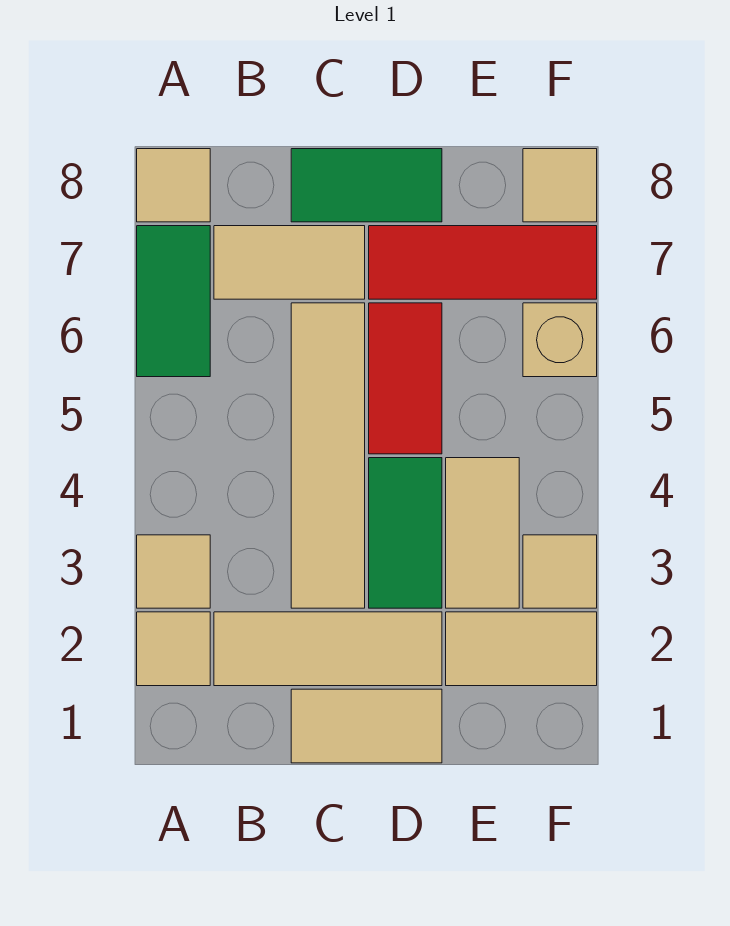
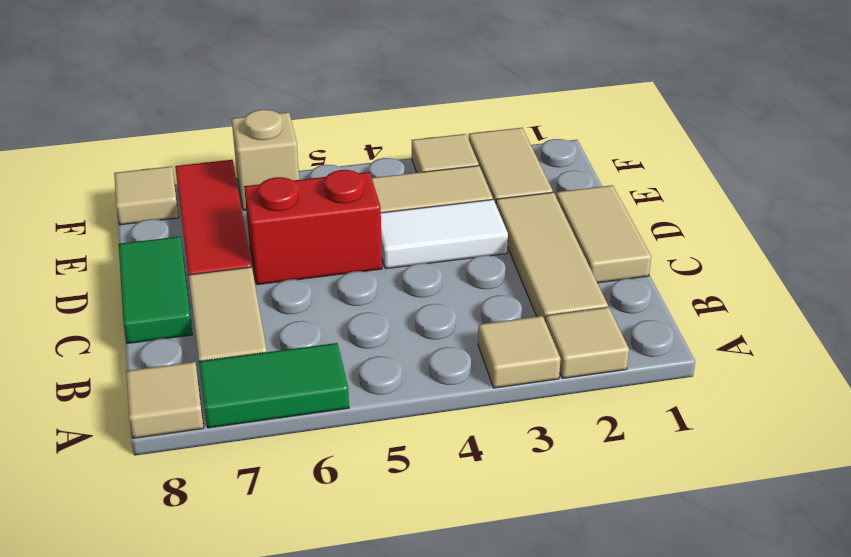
tan tile C3:C6 level 1 -> none
green tile D3:D4 level 1 -> white tile D3:D4 level 1
red tile D5:D6 level 1 -> red brick D5:D6 level 1

